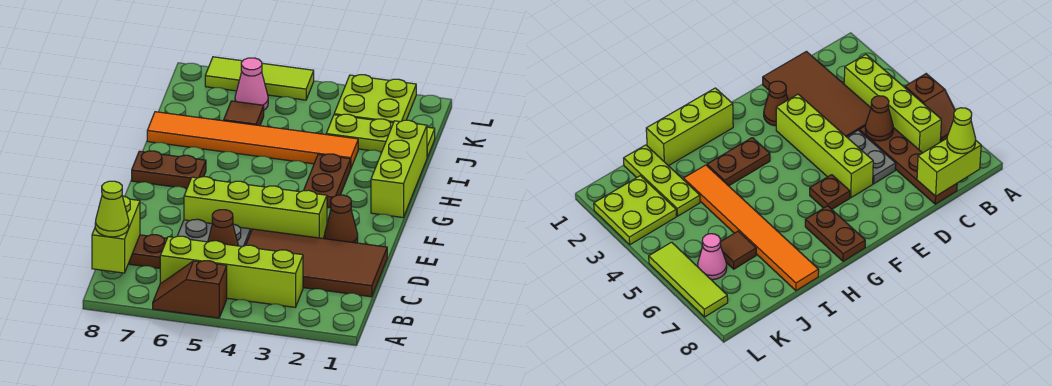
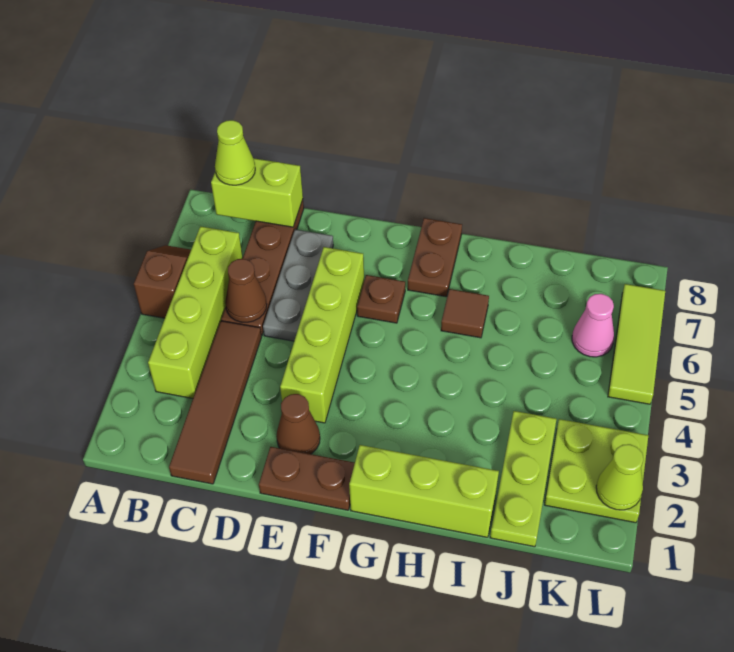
brown tile C1:D4 level 1 -> brown tile C1:C4 level 1
grey plate D5:D6 level 1 -> grey plate D5:D7 level 1
brown plate G3:H3 level 1 -> brown plate E1:F1 level 1
orange tile I3:I8 level 1 -> none
brown tile J6 level 1 -> brown tile H6 level 1
none -> lime cone L2 level 2

